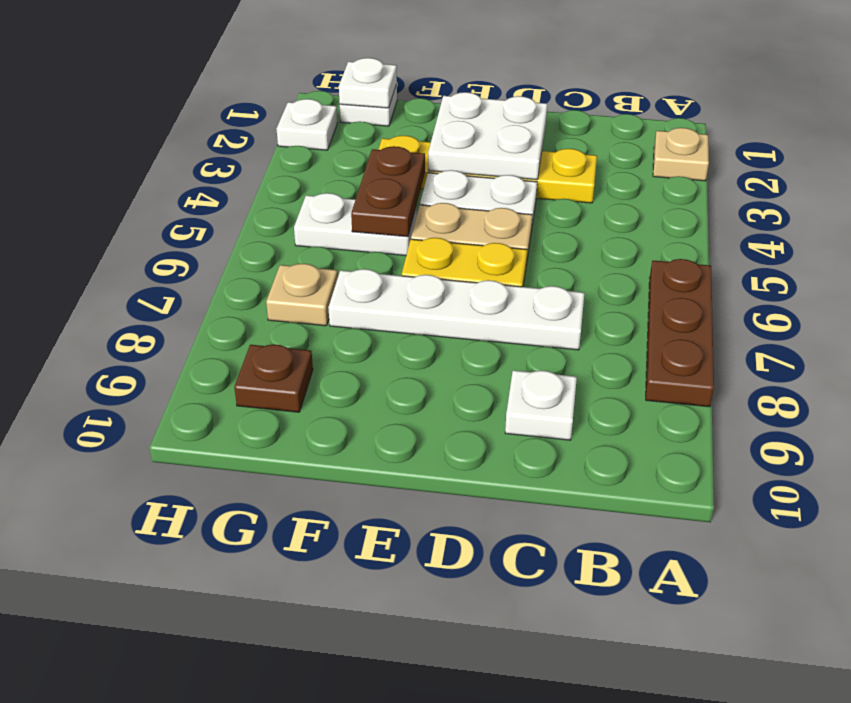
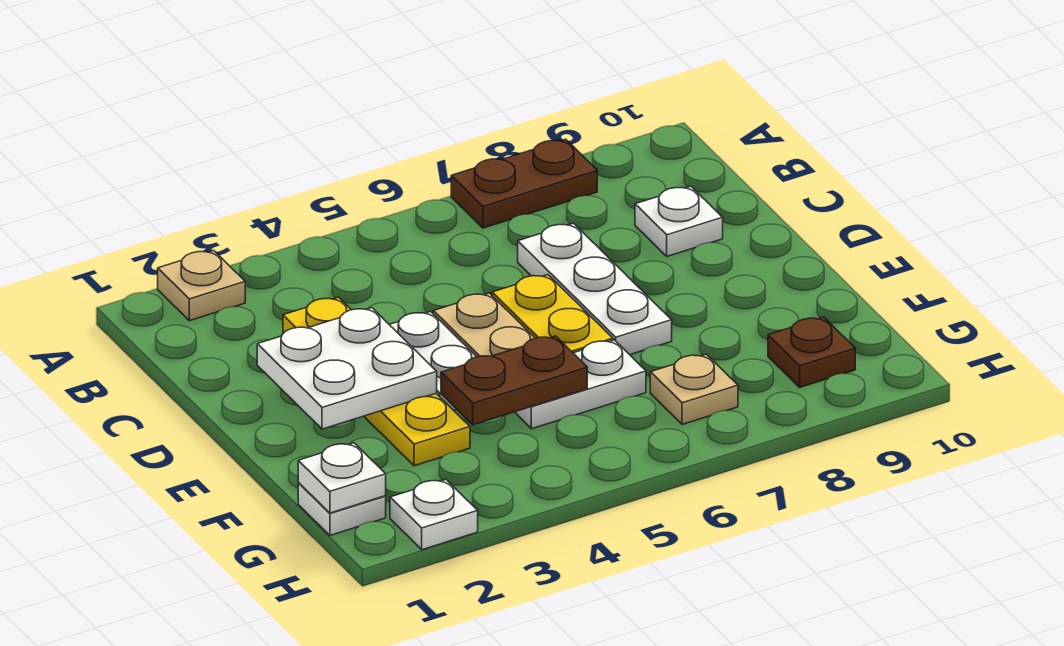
brown plate A6:A8 level 1 -> brown plate A7:A8 level 1
white plate C7:F7 level 1 -> white plate C7:E7 level 1
white plate F5:G5 level 1 -> white plate F5:F6 level 1

